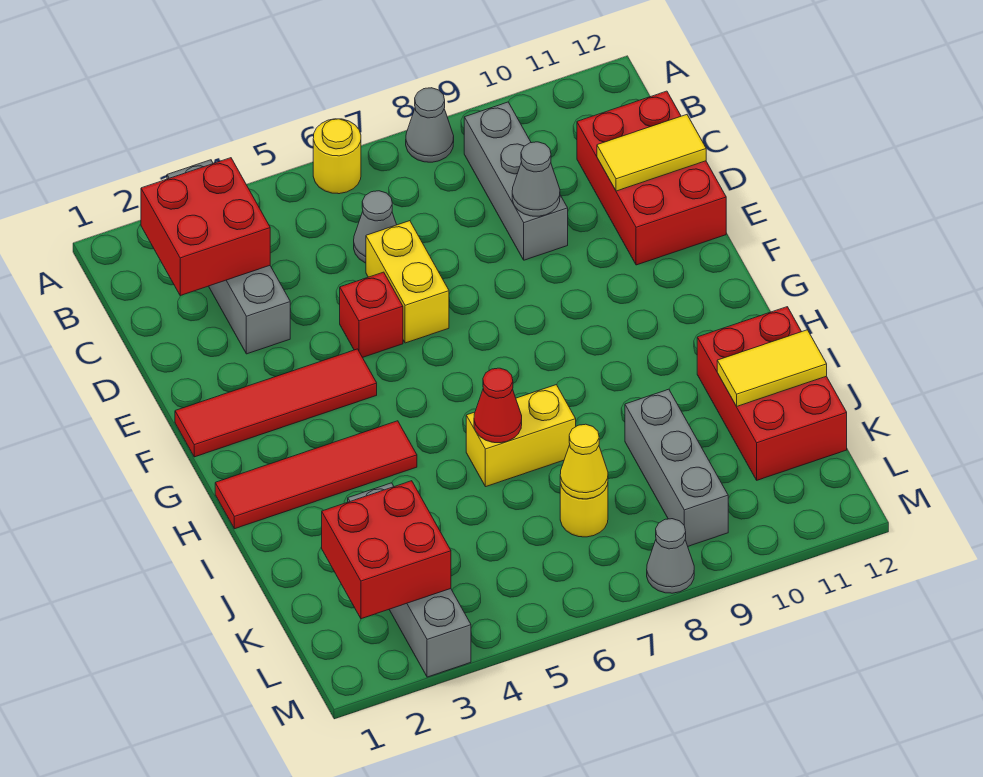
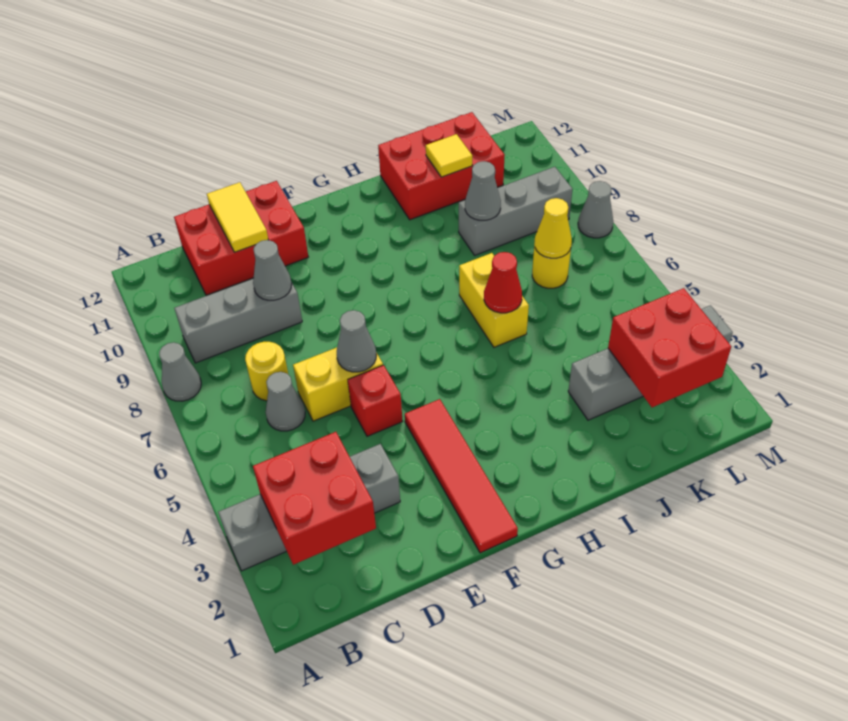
yellow round brick A6 level 1 -> yellow round brick C7 level 1
none -> grey cone E6 level 2
red tile H1:H4 level 1 -> none
none -> grey cone J9 level 2
yellow tile J11:J12 level 2 -> yellow tile J11 level 2

